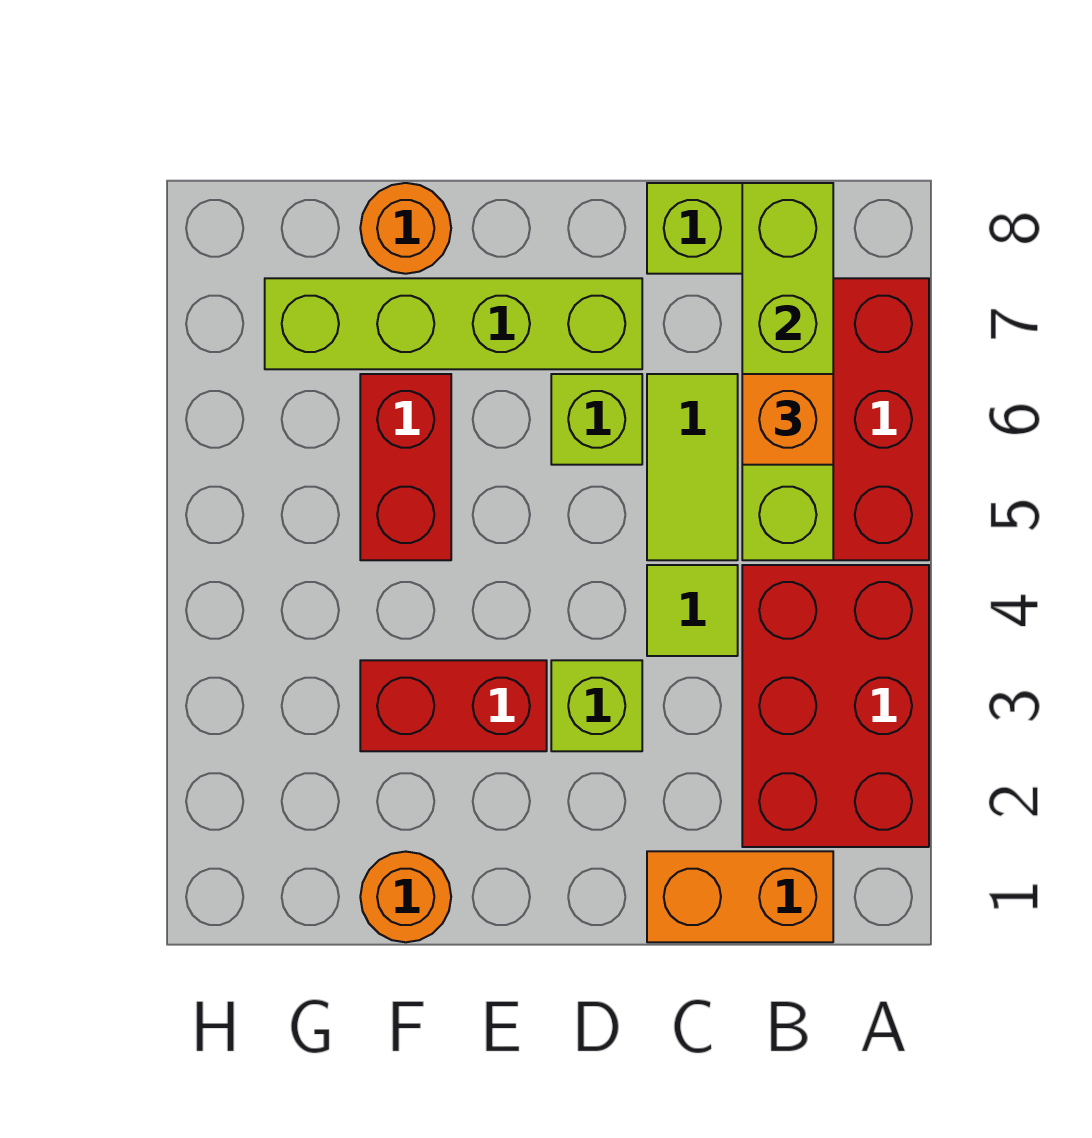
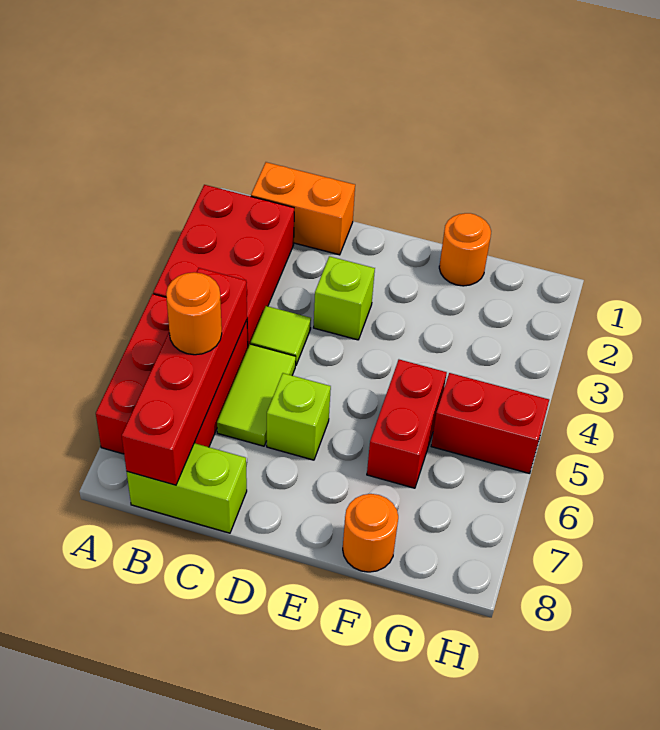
lime brick B5:B8 level 2 -> red brick B5:B8 level 2
orange brick B6 level 3 -> orange round brick B6 level 3
lime brick D7:G7 level 1 -> none
red brick E3:F3 level 1 -> red brick G5:H5 level 1

